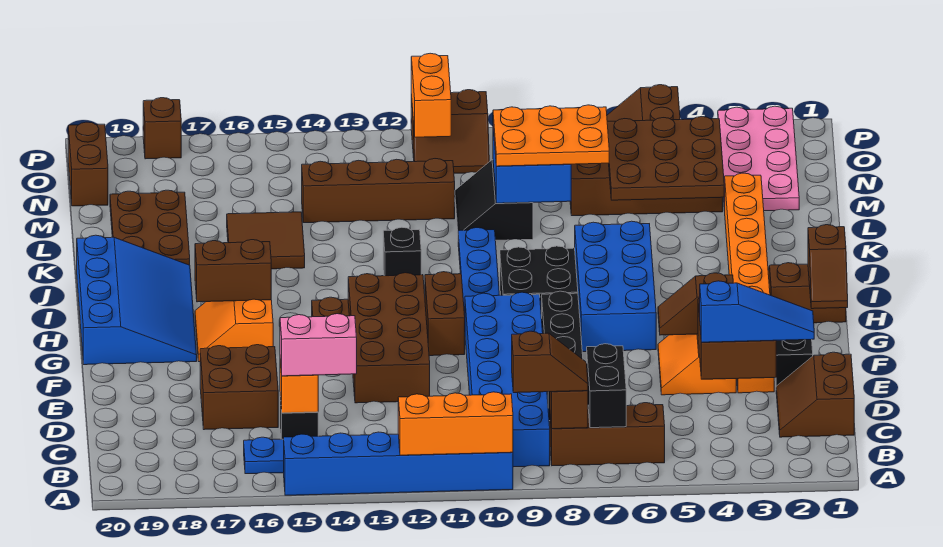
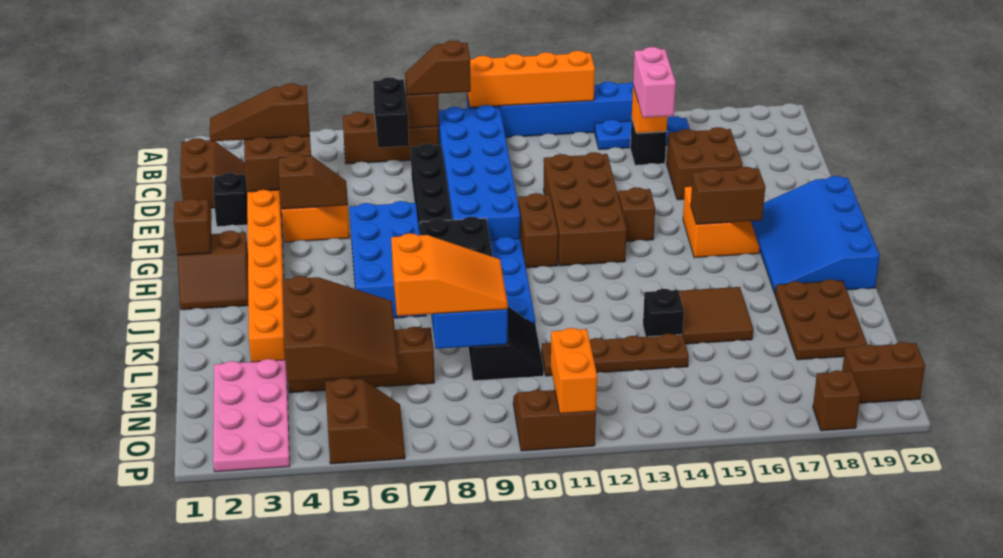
orange brick A10:A12 level 2 -> orange brick A10:A13 level 2
pink brick C14:C15 level 3 -> pink brick C15:D15 level 3
blue slope D2:D4 level 3 top 4 -> brown slope D2:D4 level 3 top 4
black brick J12 level 1 -> black brick L14 level 1
brown plate L4:N6 level 2 -> brown slope L4:N6 level 2 top 4
orange plate L7:M9 level 3 -> orange slope L7:M9 level 3 top 7
brown brick M11:M14 level 1 -> brown plate M11:M14 level 1
brown brick N20:O20 level 1 -> brown brick O19:O20 level 1

